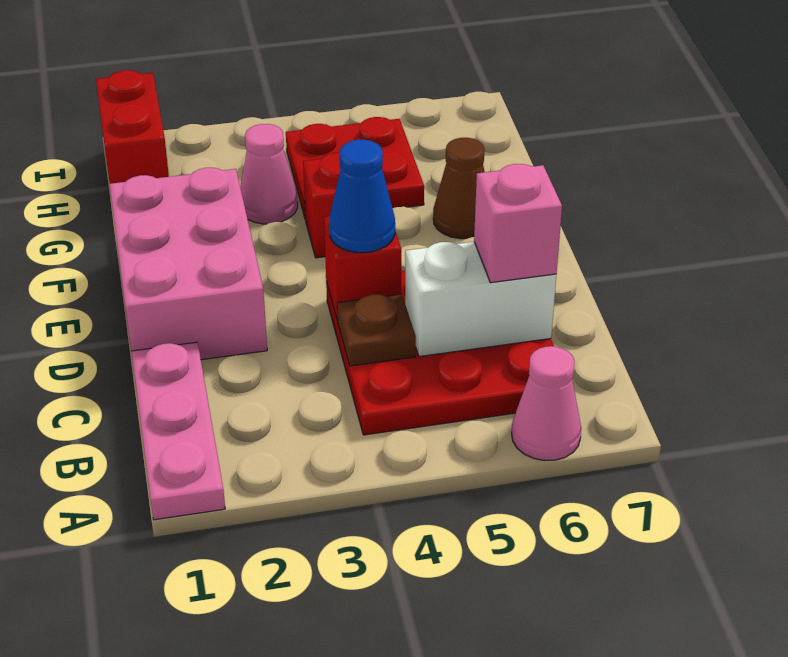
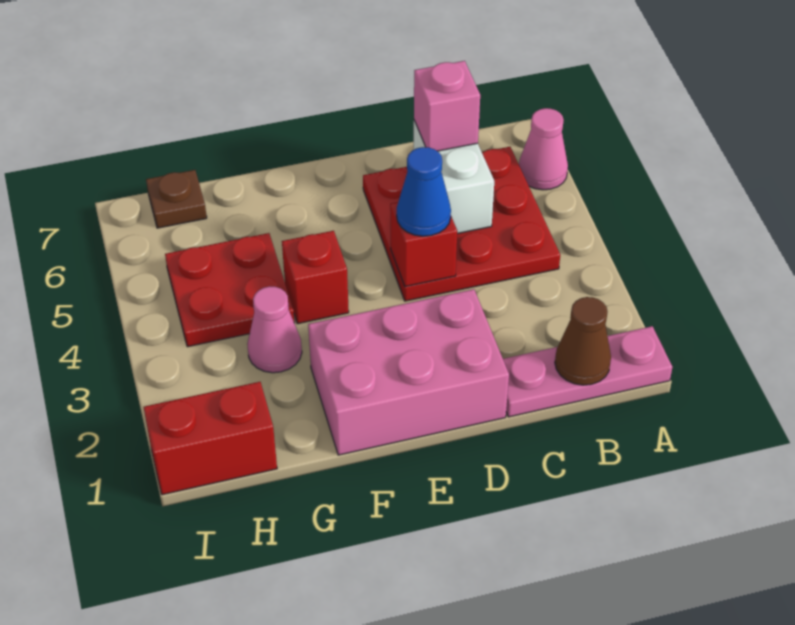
brown plate C4 level 2 -> brown plate H7 level 1
brown cone F6 level 1 -> brown cone B1 level 2

